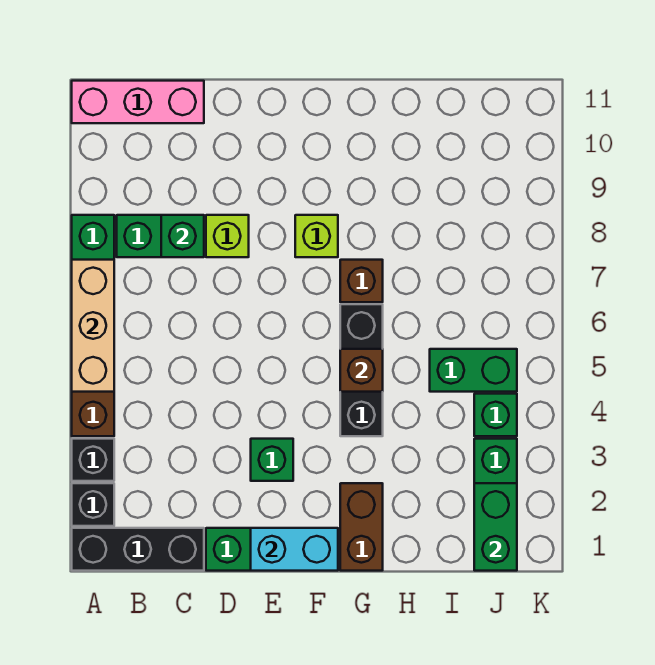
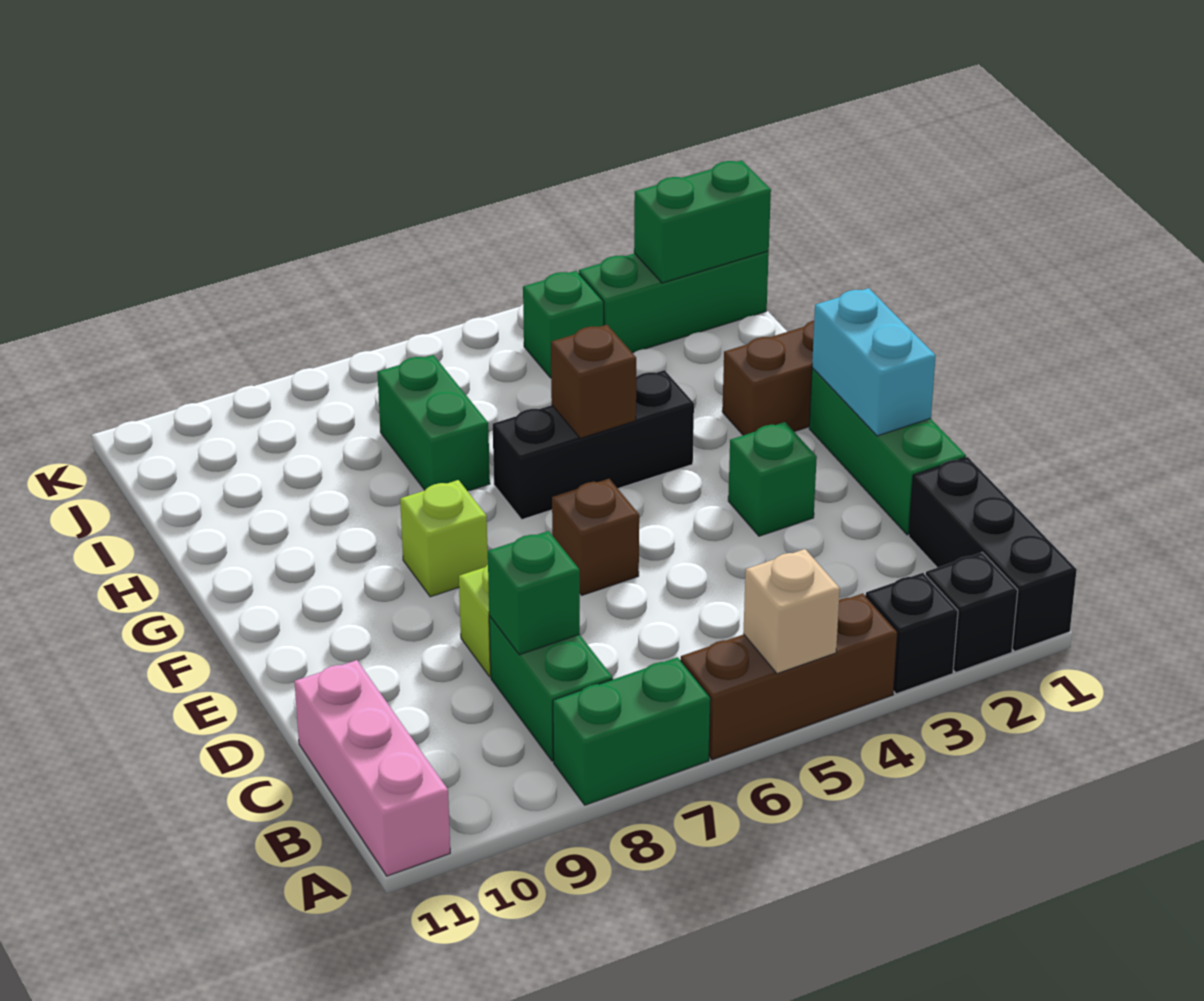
tan brick A5:A7 level 2 -> tan brick A5 level 2
brown brick G7 level 1 -> brown brick E6 level 1
green brick I5:J5 level 1 -> green brick H7:I7 level 1

